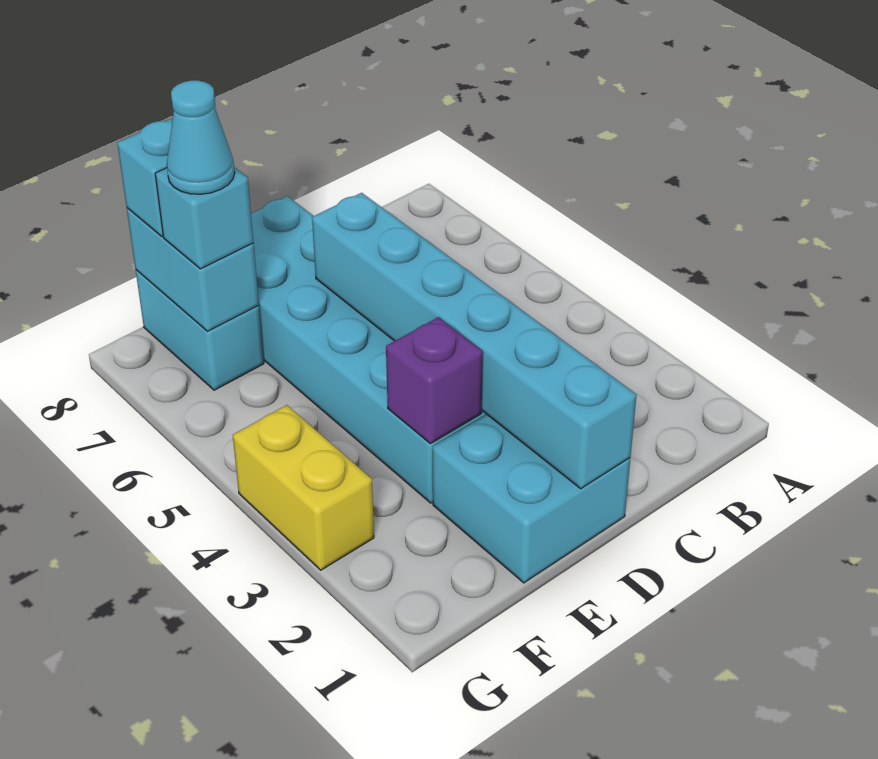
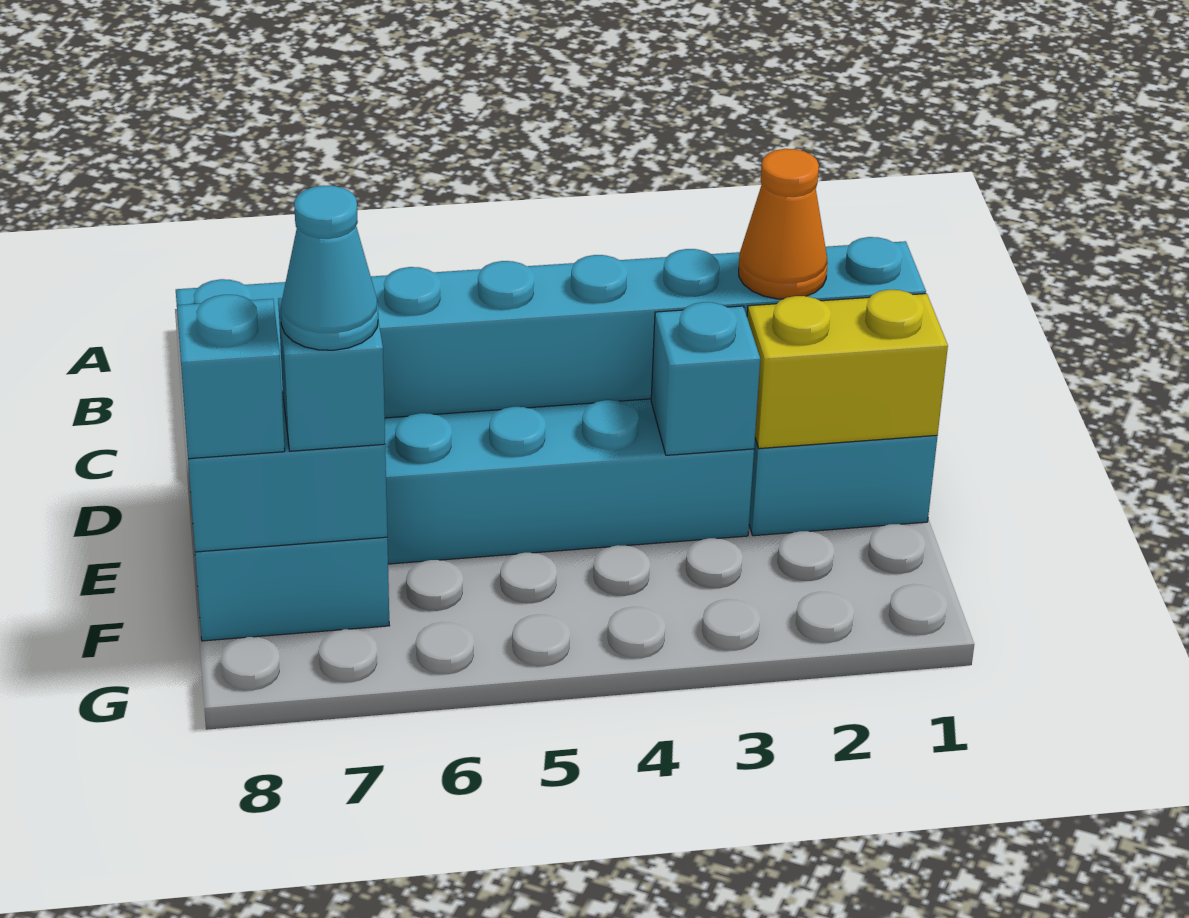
none -> orange cone D2 level 3
purple brick E3 level 2 -> cyan brick E3 level 2
cyan brick F7:F8 level 2 -> cyan brick D7:F8 level 2
yellow brick G3:G4 level 1 -> yellow brick E1:E2 level 2

